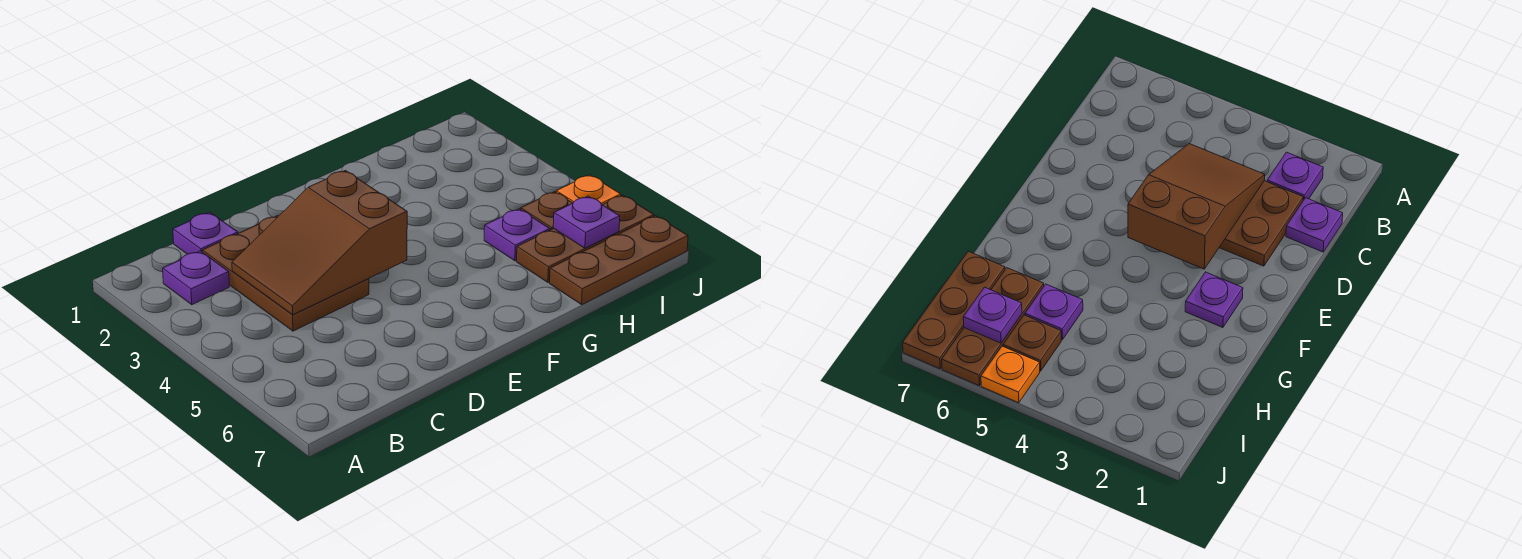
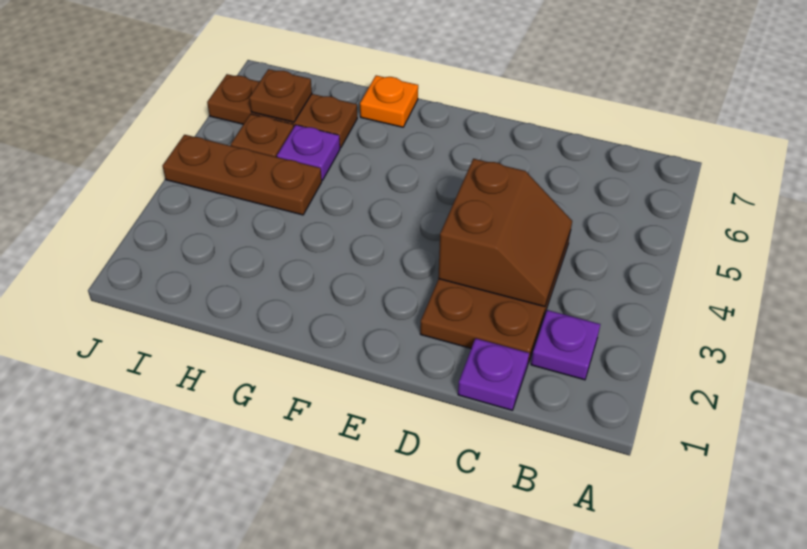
brown slope C3:E4 level 2 top E -> brown slope C3:D4 level 2 top D
purple plate F2 level 1 -> none
brown plate H7:J7 level 1 -> brown plate H4:J4 level 1
purple plate I6 level 2 -> brown plate I6 level 2
orange plate J5 level 1 -> orange plate G7 level 1

